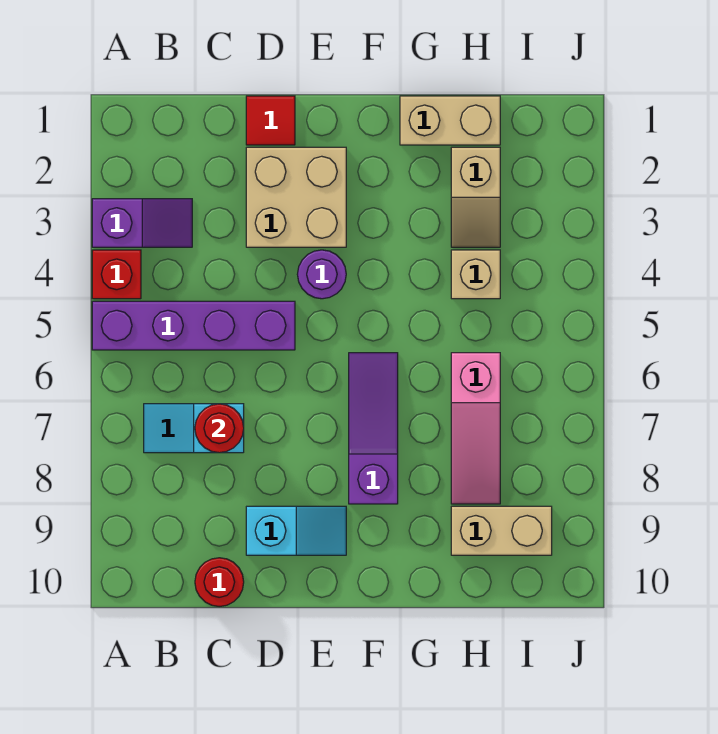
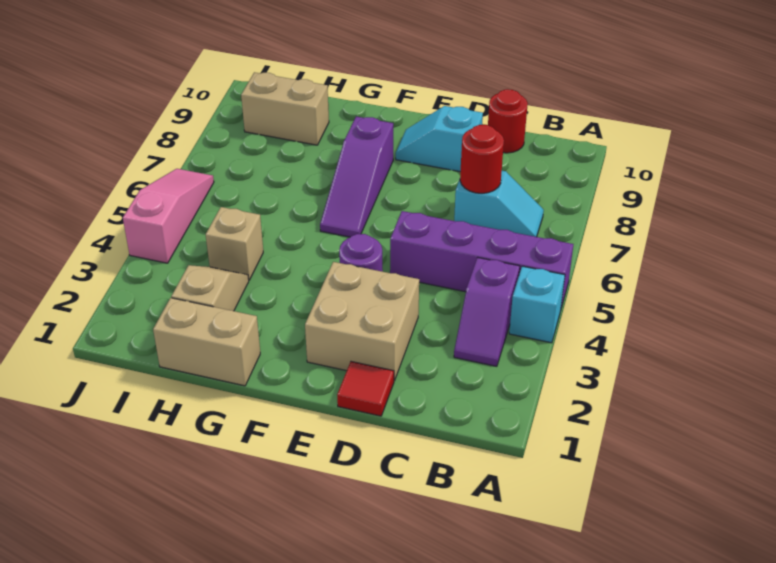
purple slope A3:B3 level 1 top A -> purple slope B3:B4 level 1 top 4
red brick A4 level 1 -> cyan brick A4 level 1
pink slope H6:H8 level 1 top 6 -> pink slope J4:J6 level 1 top 4

